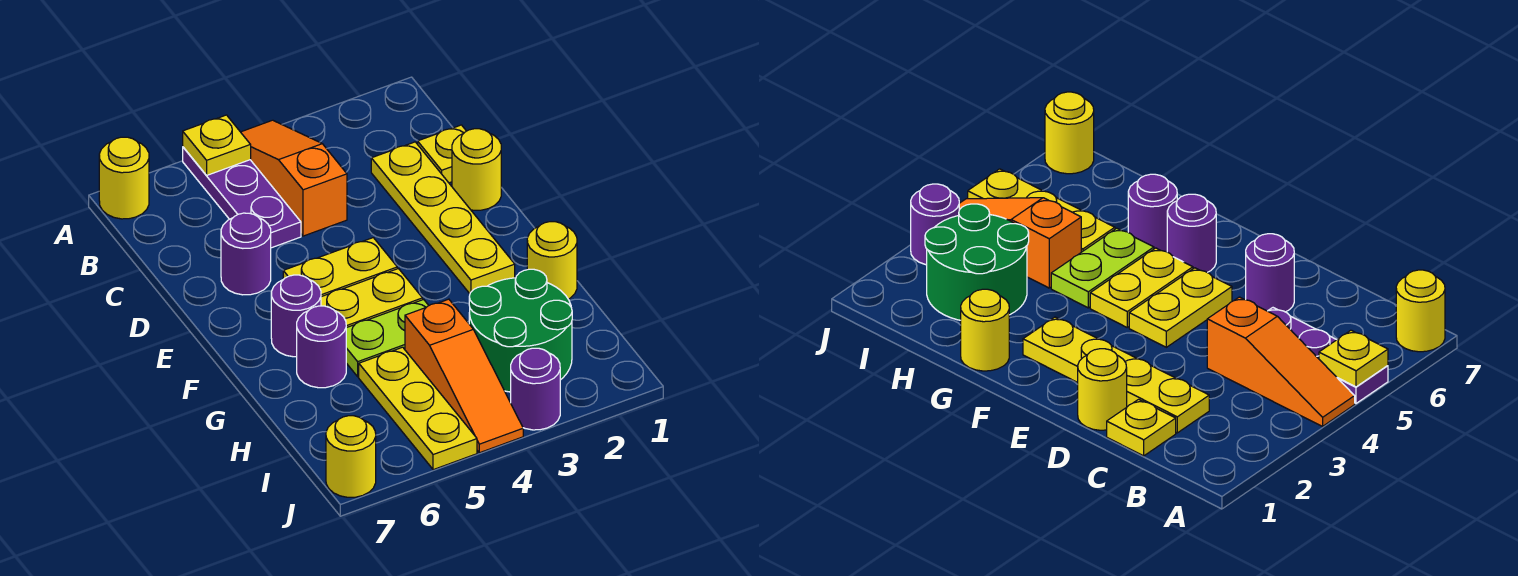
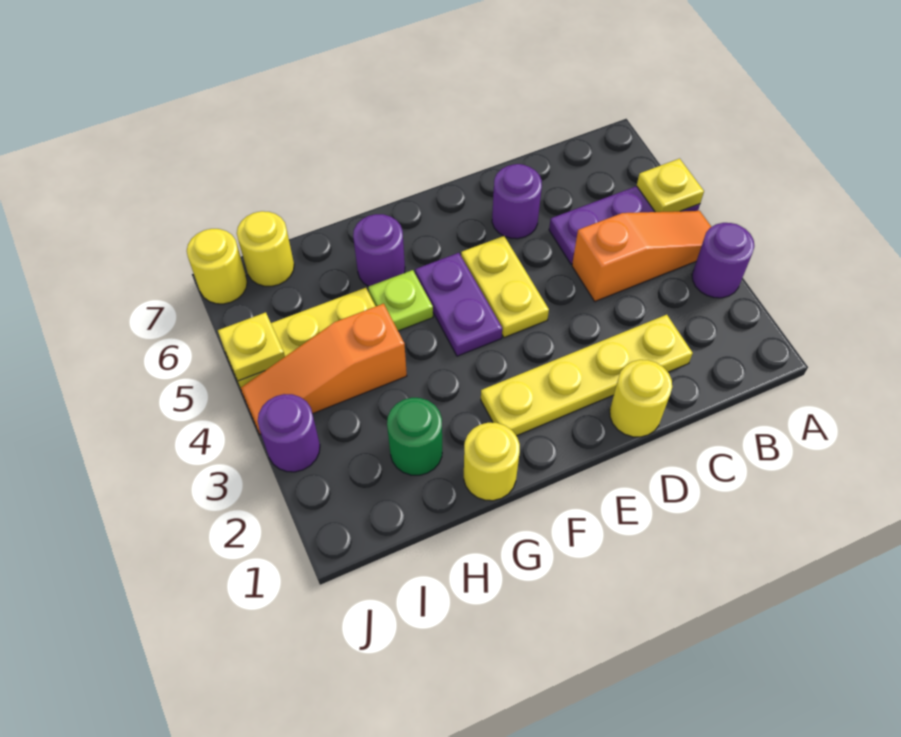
yellow round brick A7 level 1 -> yellow round brick I7 level 1
yellow plate C1 level 1 -> yellow plate J5 level 2
yellow plate F4:F5 level 1 -> purple plate F4:F5 level 1
purple round brick F6 level 1 -> purple round brick A3 level 1
lime plate G4:G5 level 1 -> lime plate G5 level 1
green round brick H2:I3 level 1 -> green round brick H2 level 1

